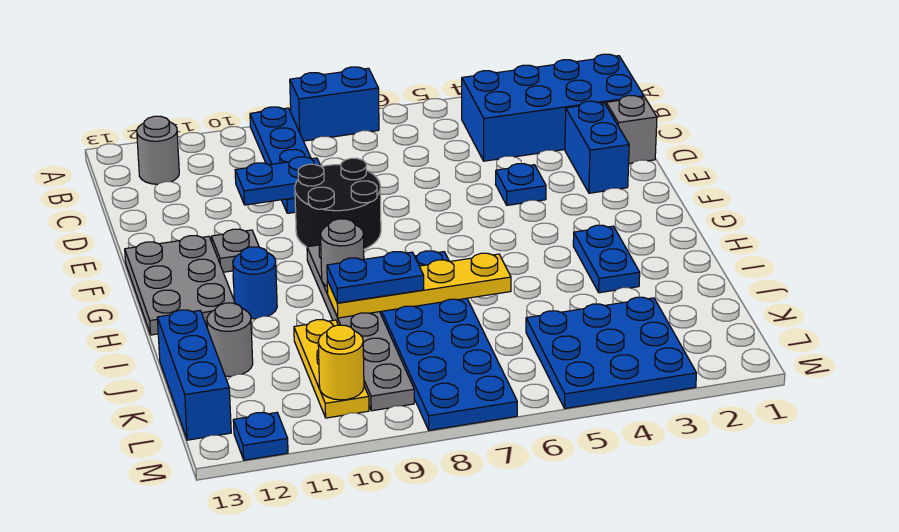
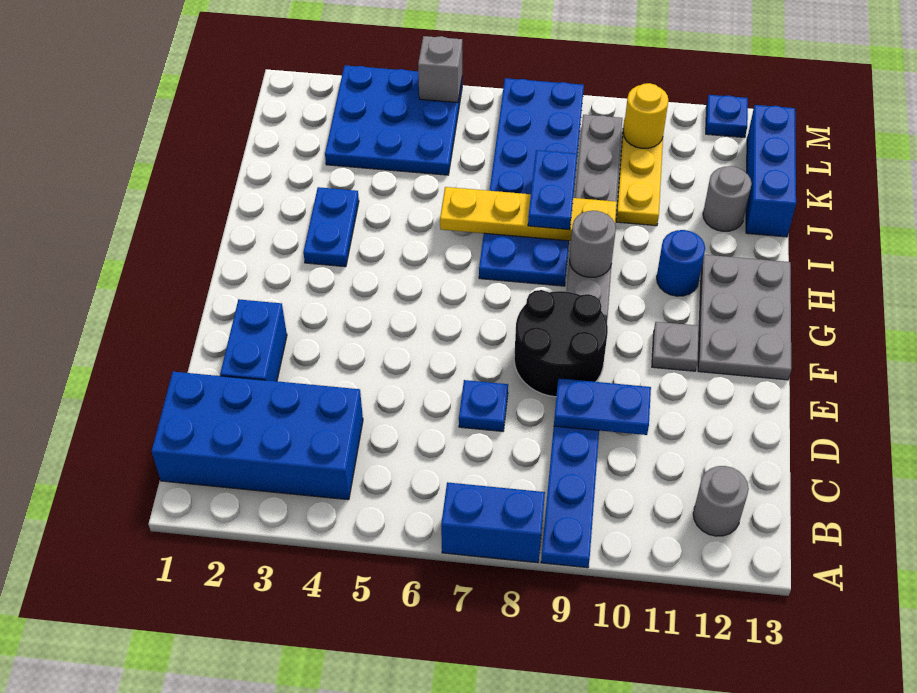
grey brick D1 level 1 -> grey brick M5 level 2
blue plate E4 level 1 -> blue plate D7 level 1
blue plate I8:I9 level 3 -> blue plate I8:J8 level 3

